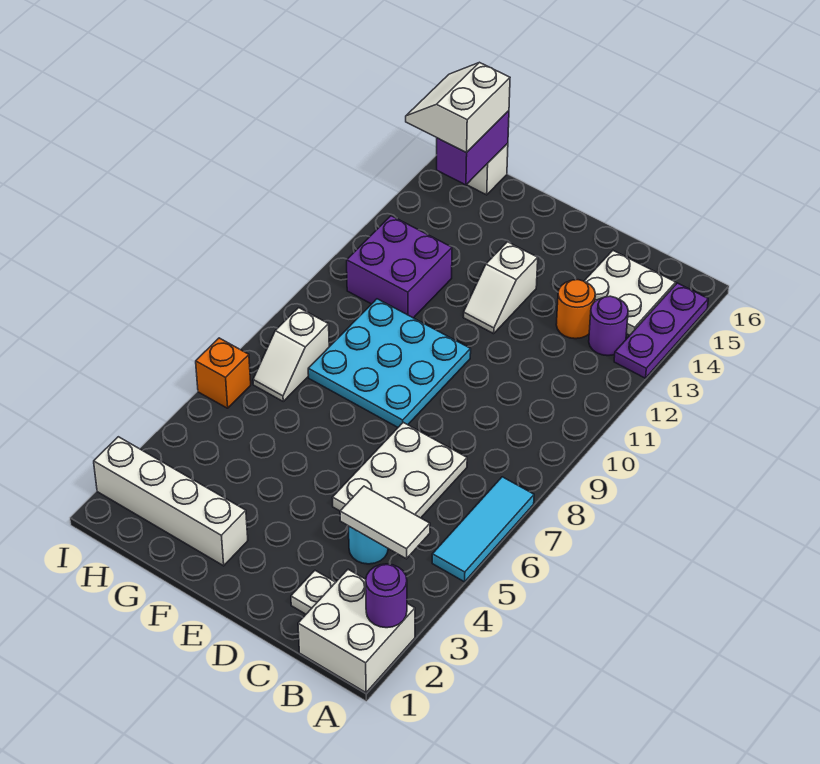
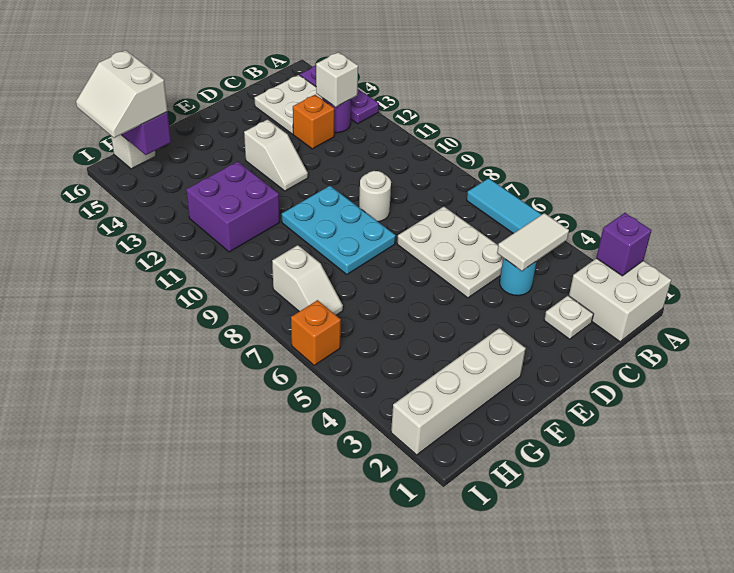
purple round brick A2 level 2 -> purple brick A2 level 2
none -> white brick B13 level 2
orange round brick C13 level 1 -> orange brick C13 level 1
none -> white round brick D9 level 1
cyan plate E8:G10 level 1 -> cyan plate E8:F10 level 1

